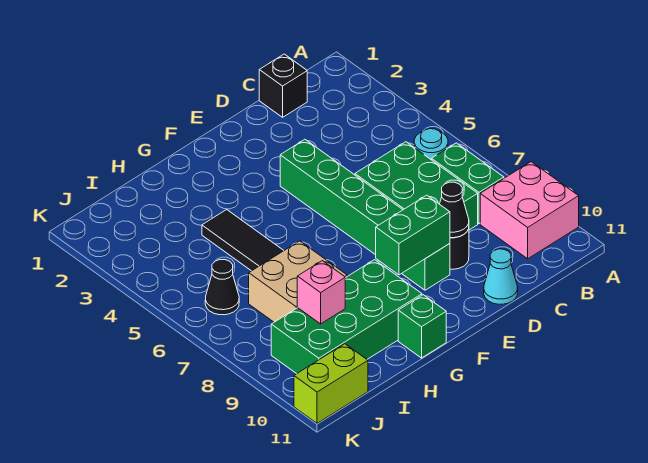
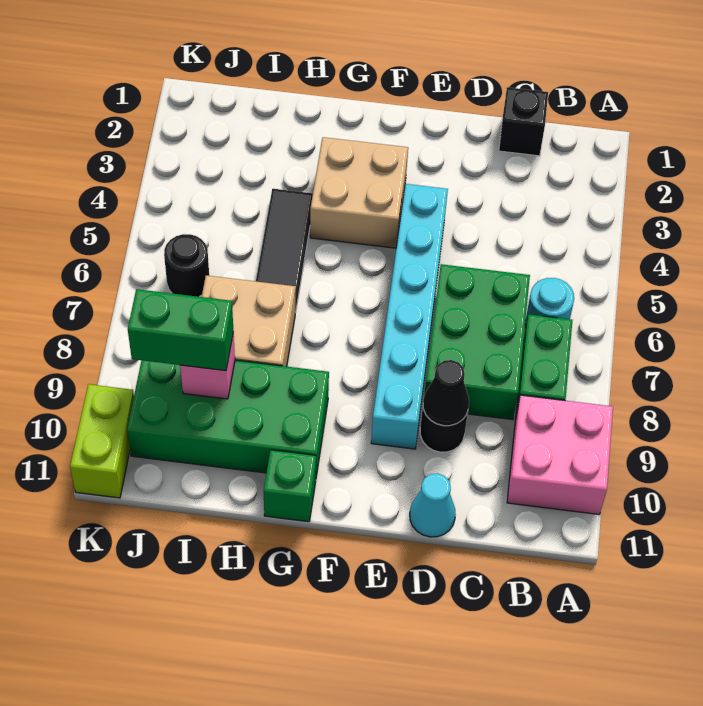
green brick E4:E9 level 1 -> cyan brick E4:E9 level 1
green brick E9:F9 level 2 -> green brick I9:J9 level 3
none -> tan brick F3:G4 level 1
black cone J6 level 1 -> black round brick J6 level 1
lime brick J11:K11 level 1 -> lime brick K10:K11 level 1

